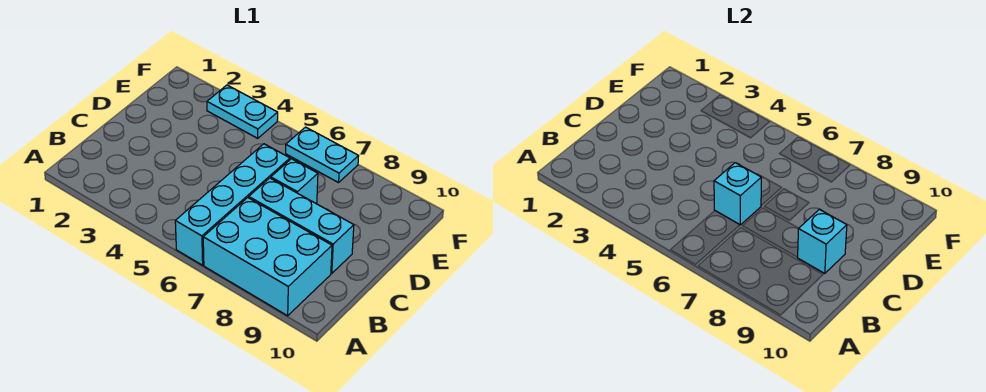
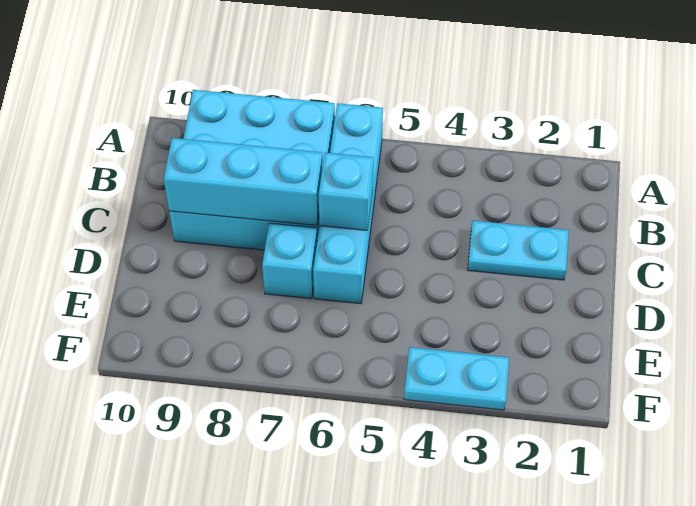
cyan brick C9 level 2 -> cyan brick C7:C9 level 2
cyan plate F6:F7 level 1 -> cyan plate C2:C3 level 1

